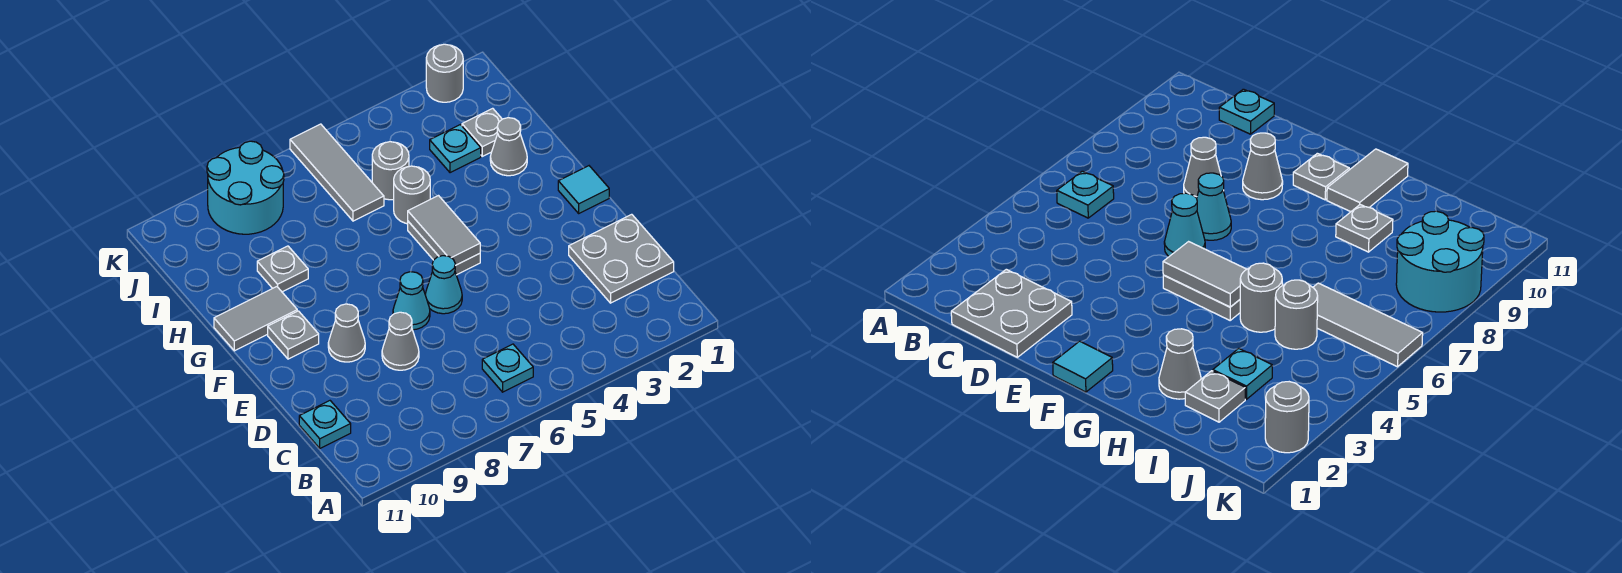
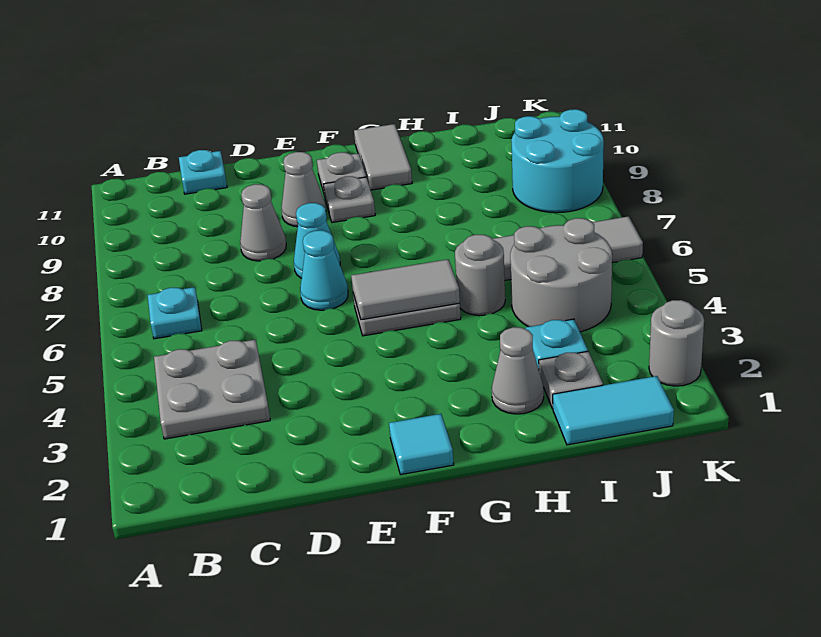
grey plate C1:D2 level 1 -> grey plate B3:C4 level 1
grey plate H9 level 1 -> grey plate F9 level 1
none -> cyan tile I1:J1 level 1
grey round brick I5 level 1 -> grey round brick I4:J5 level 1

